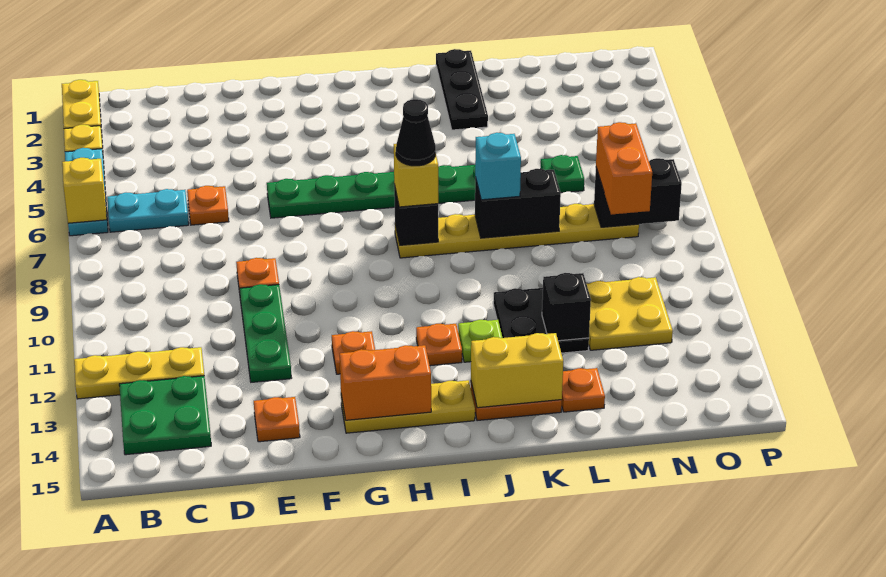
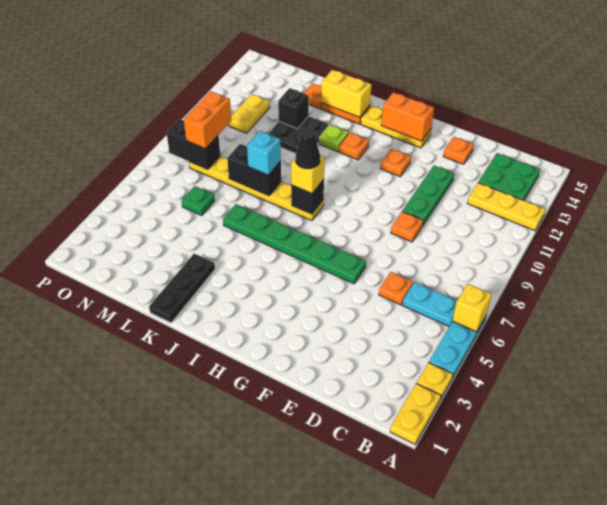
yellow plate M11:N12 level 1 -> yellow plate N11:N12 level 1

